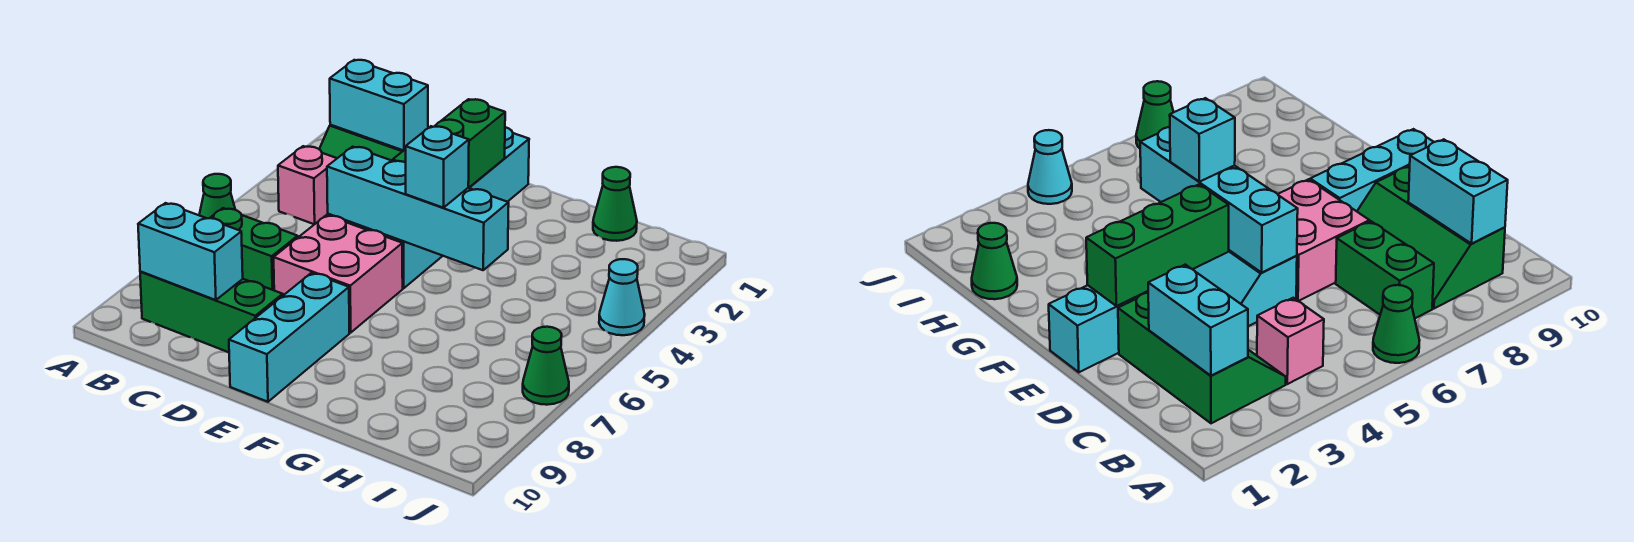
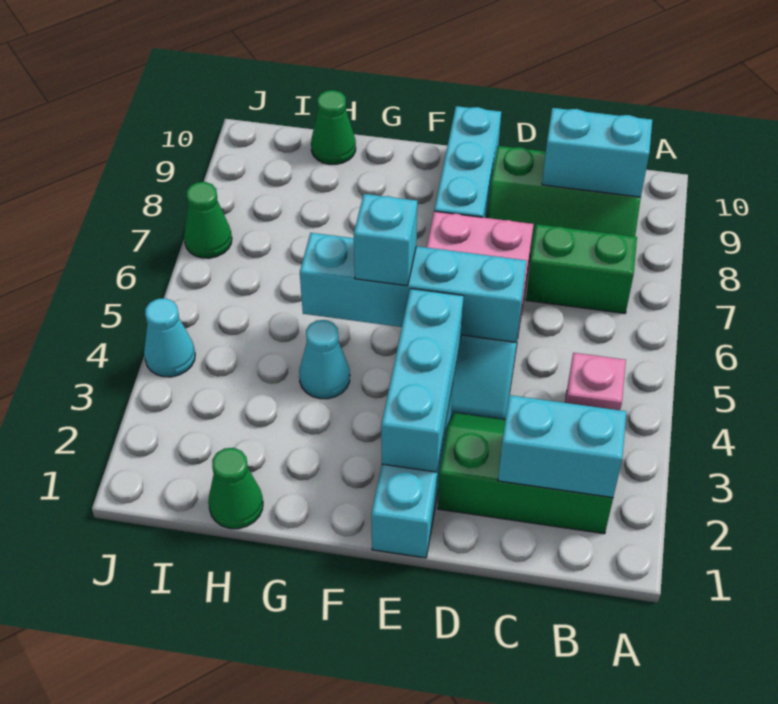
green cone A6 level 1 -> green cone H10 level 1
green brick E2:E4 level 2 -> cyan brick E2:E4 level 2
none -> cyan cone G4 level 1

